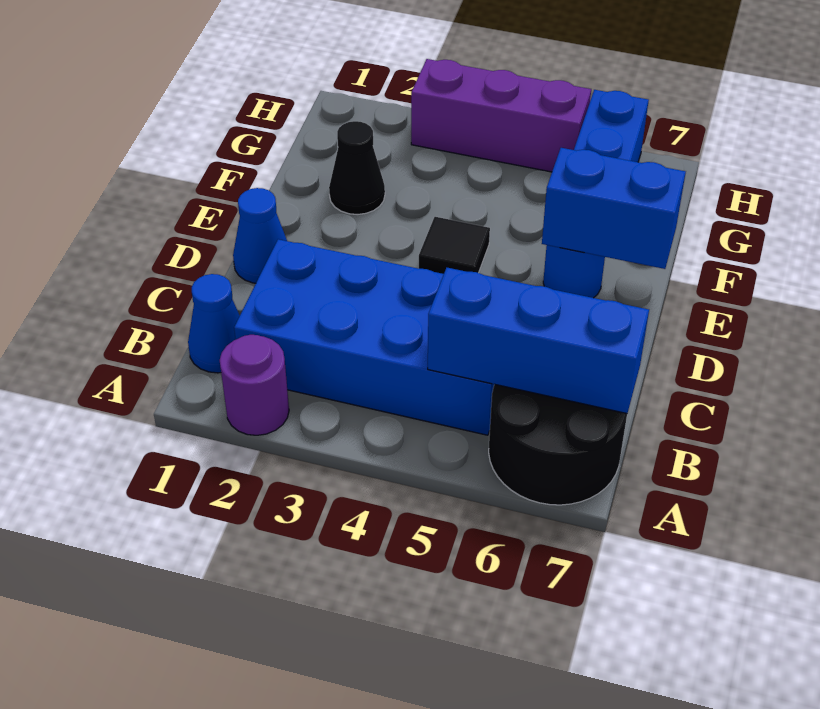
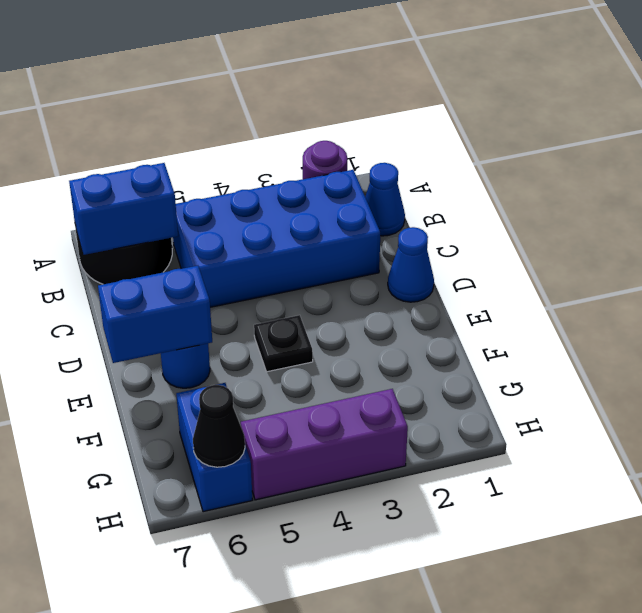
blue brick B5:B7 level 2 -> blue brick B6:B7 level 2
black tile E4 level 1 -> black plate E4 level 1
black cone F2 level 1 -> black cone H6 level 2

